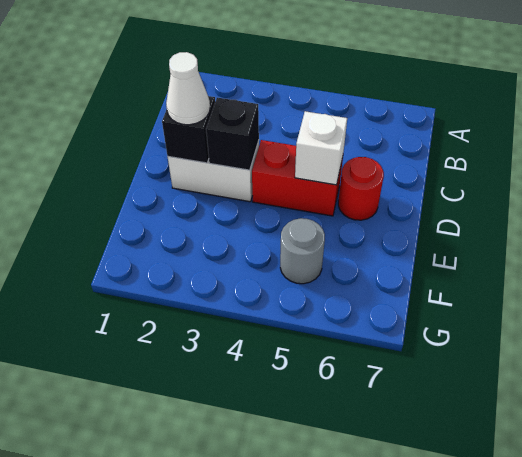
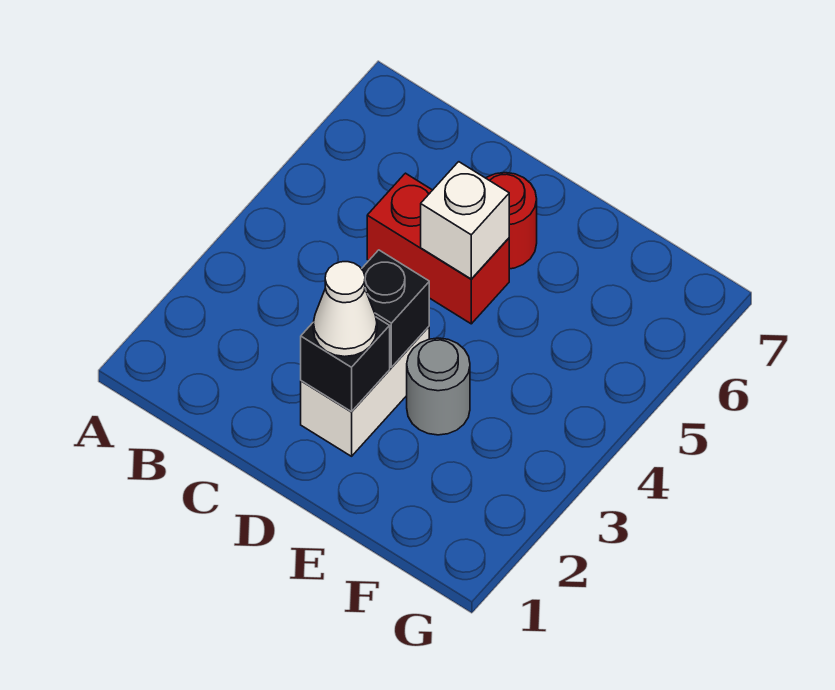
red brick D4:D5 level 1 -> red brick C5:D5 level 1
grey round brick F5 level 1 -> grey round brick E3 level 1

